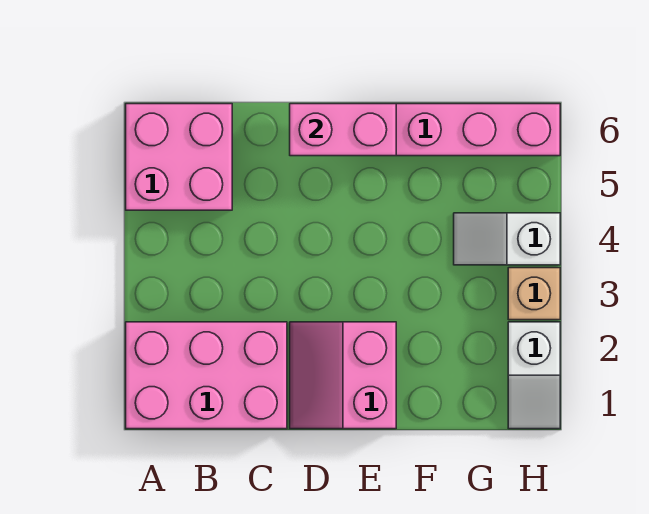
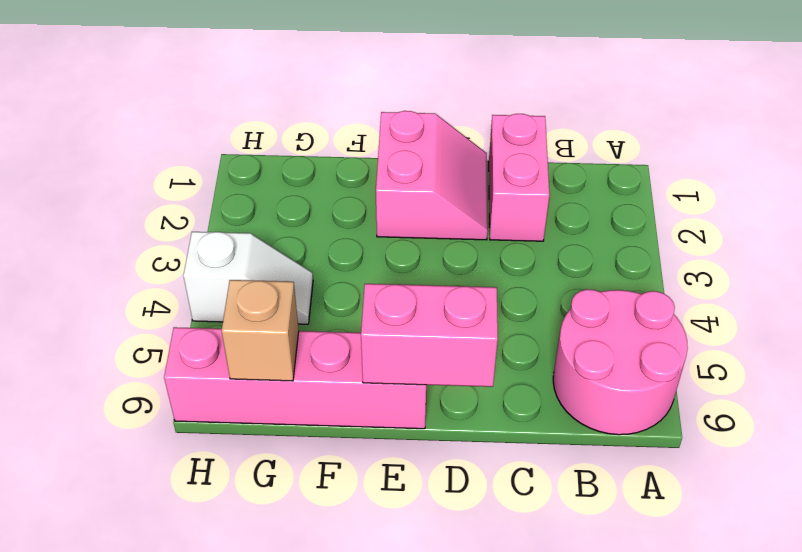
pink brick A1:C2 level 1 -> pink brick C1:C2 level 1
pink brick A5:B6 level 1 -> pink round brick A5:B6 level 1
white slope H1:H2 level 1 top 2 -> none
tan brick H3 level 1 -> tan brick G6 level 2

